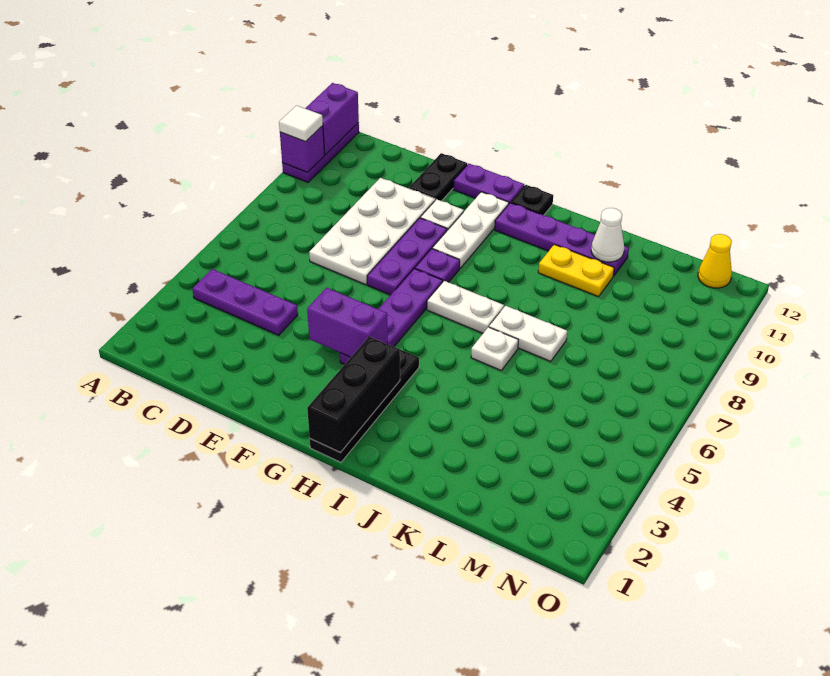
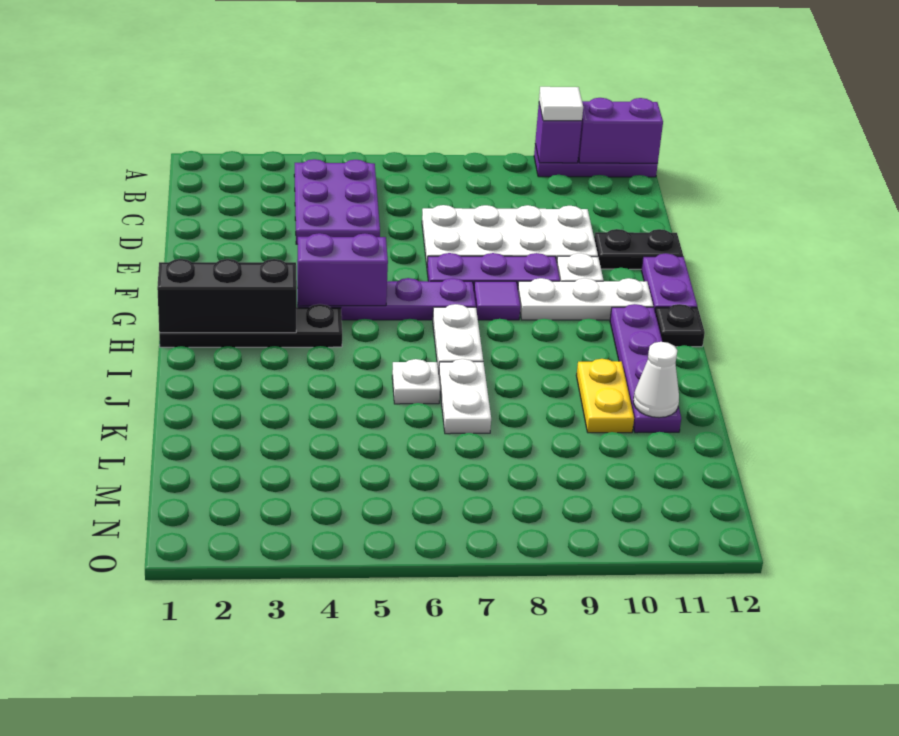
purple plate B4:D4 level 1 -> purple plate B4:D5 level 1
purple brick F4:G4 level 2 -> purple brick G4:G5 level 2
purple plate G8 level 1 -> purple tile G8 level 1
yellow cone N12 level 1 -> none

